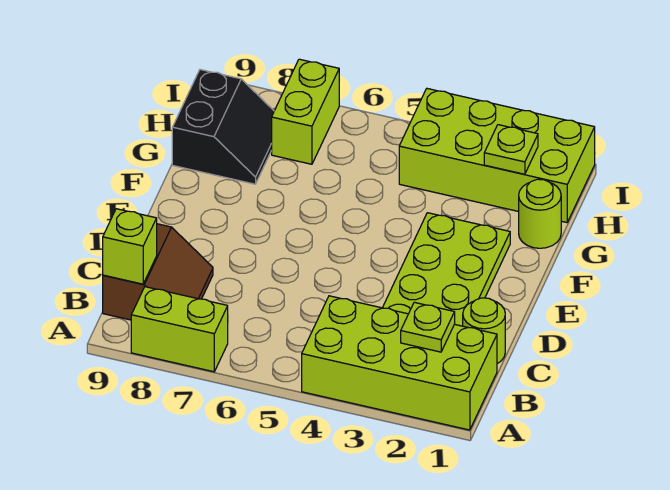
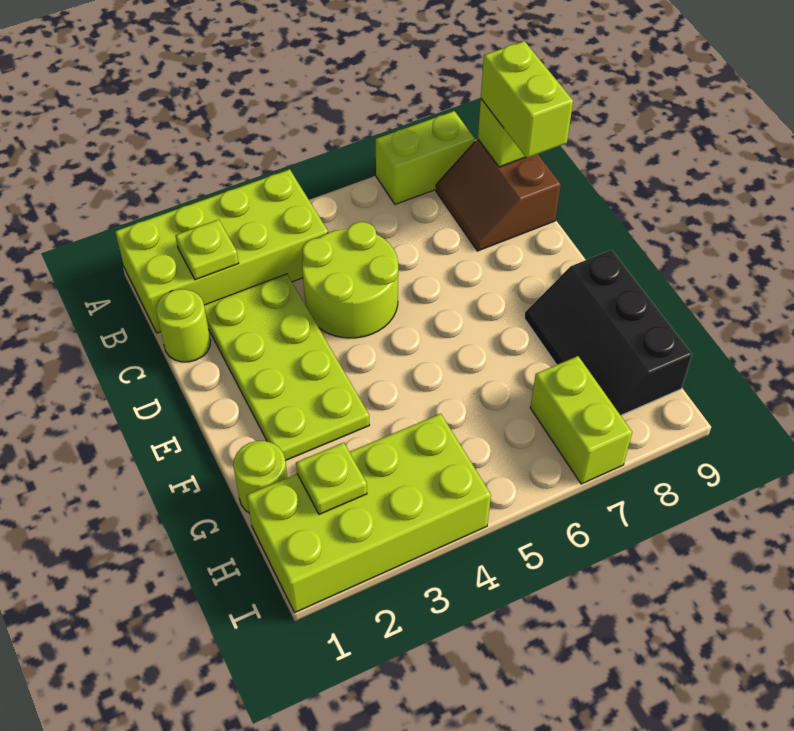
none -> lime brick B9:C9 level 3
none -> lime round brick C4:D5 level 1
black slope G8:H9 level 1 top 9 -> black slope F8:H9 level 1 top 9

